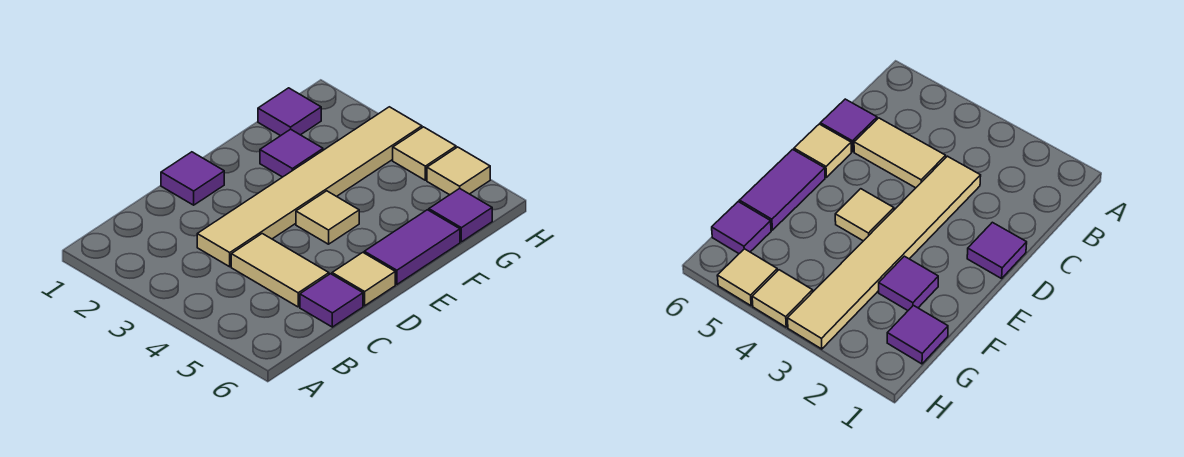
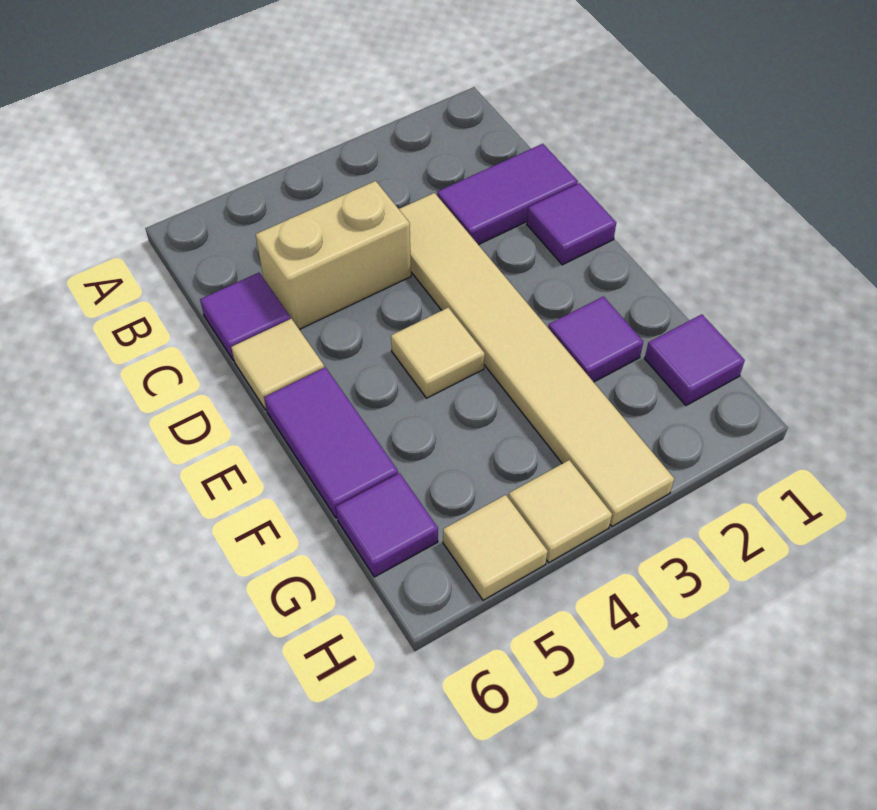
none -> purple tile C1:C2 level 1
tan tile C4:C5 level 1 -> tan brick C4:C5 level 1

